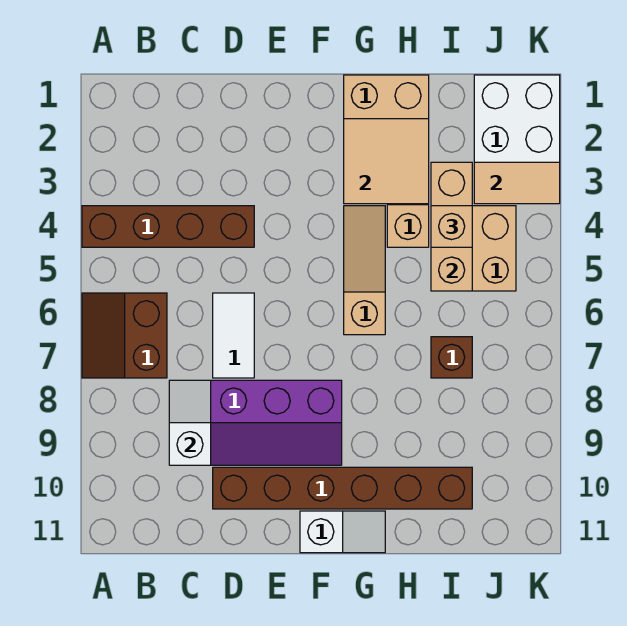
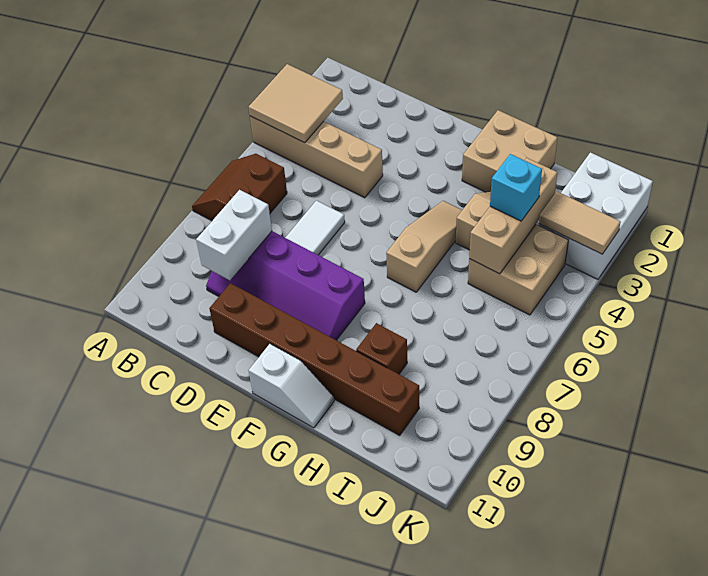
brown brick A4:D4 level 1 -> tan brick A4:D4 level 1
white slope C8:C9 level 2 top 9 -> white brick C8:C9 level 2
tan tile G2:H3 level 2 -> tan tile A3:B4 level 2
tan brick I4 level 3 -> cyan brick I4 level 3
brown brick I7 level 1 -> brown brick H9 level 1

